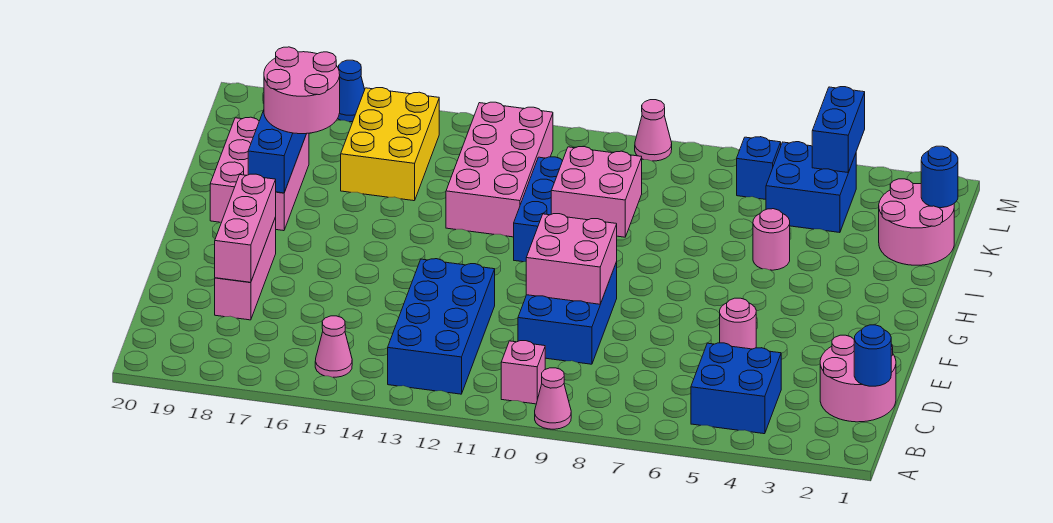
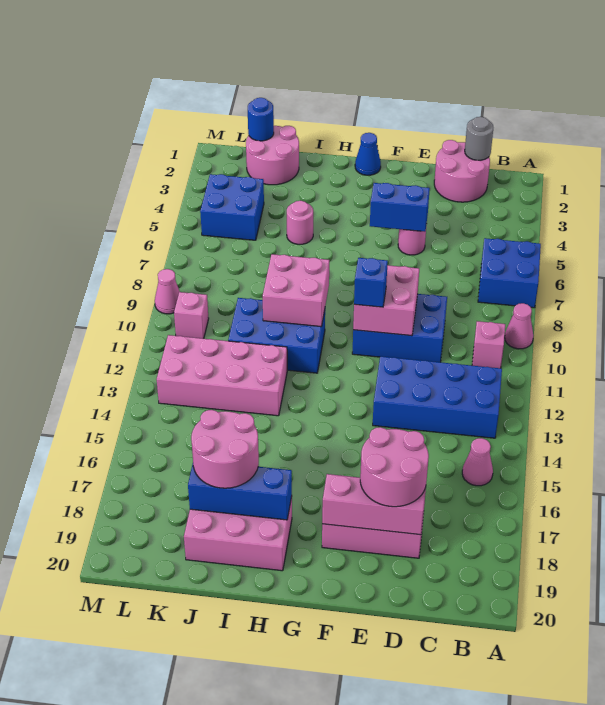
blue brick B4:C5 level 1 -> blue brick A6:B7 level 1
blue round brick C1 level 2 -> grey round brick C1 level 2
none -> pink round brick D17:E18 level 3
yellow brick J15:L16 level 1 -> none
blue brick L4:M4 level 2 -> blue brick E5:F5 level 2
blue brick L6 level 1 -> blue brick F10 level 3
none -> pink brick L10 level 1
blue cone M17 level 1 -> blue cone G1 level 1

